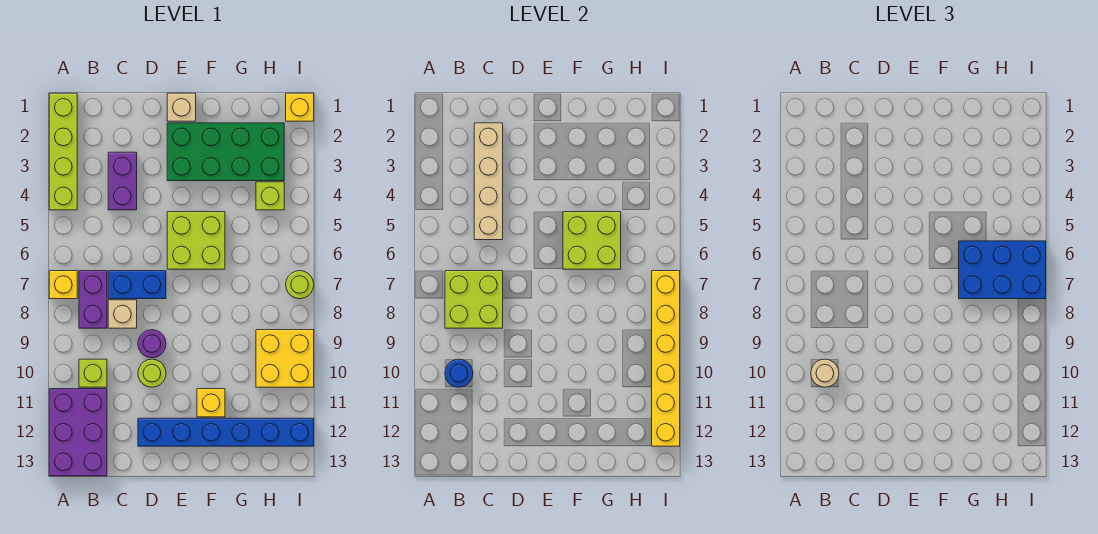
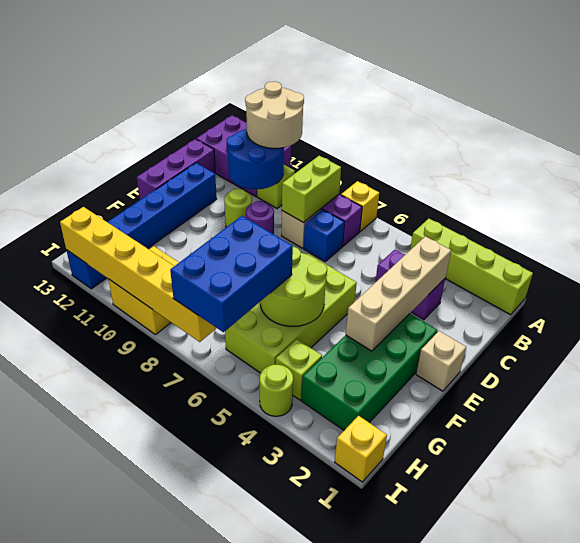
lime brick B7:C8 level 2 -> lime brick B8:C8 level 2
blue round brick B10 level 2 -> blue round brick B10:C11 level 2
tan round brick B10 level 3 -> tan round brick A10:B11 level 3
tan brick C2:C5 level 2 -> tan brick C3:F3 level 2
blue brick C7:D7 level 1 -> blue brick C7 level 1
none -> purple brick C13:E13 level 1
lime brick E5:F6 level 1 -> lime brick E5:H6 level 1
lime brick F5:G6 level 2 -> lime round brick F5:G6 level 2
yellow brick F11 level 1 -> none
lime round brick I7 level 1 -> lime round brick I4 level 1

